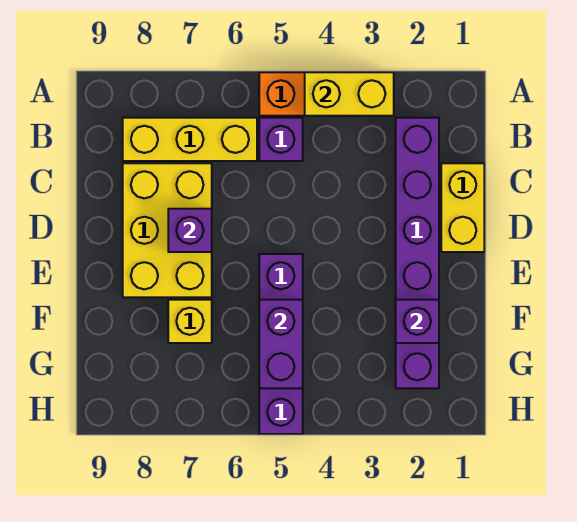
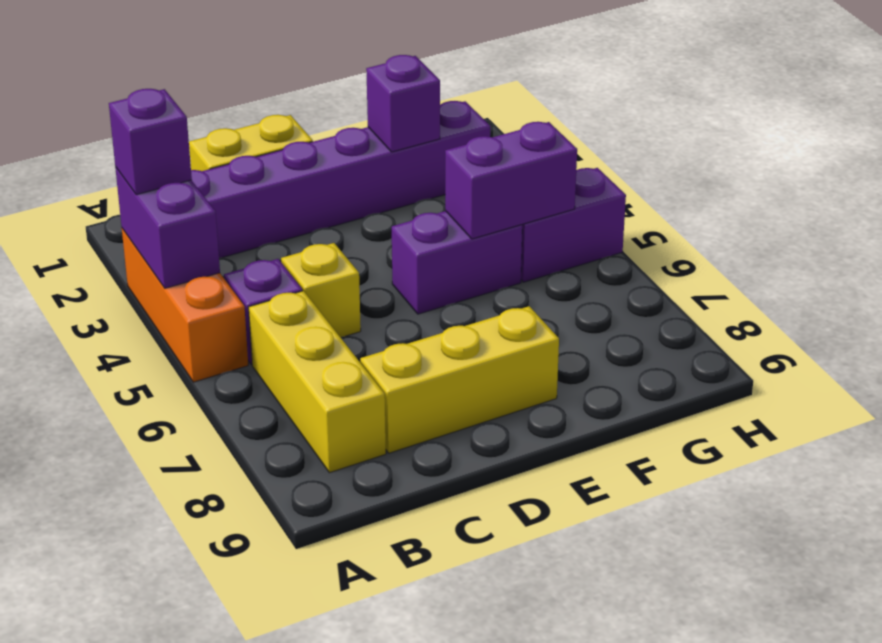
yellow brick A3:A4 level 2 -> purple brick A3:A4 level 2
yellow brick C7:E8 level 1 -> yellow brick C8:E8 level 1
purple brick D7 level 2 -> purple brick A3 level 3
yellow brick F7 level 1 -> yellow brick C5 level 1

